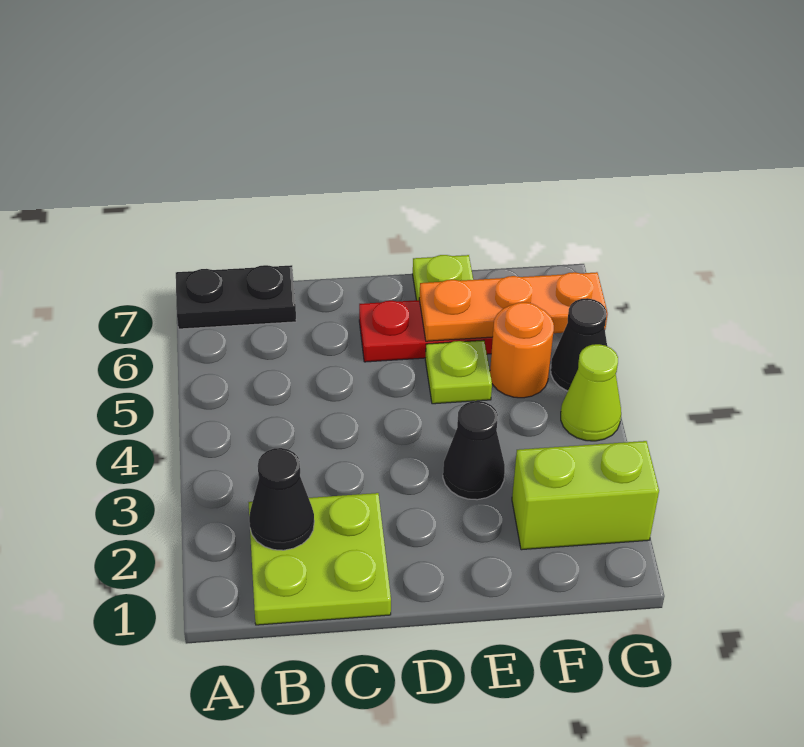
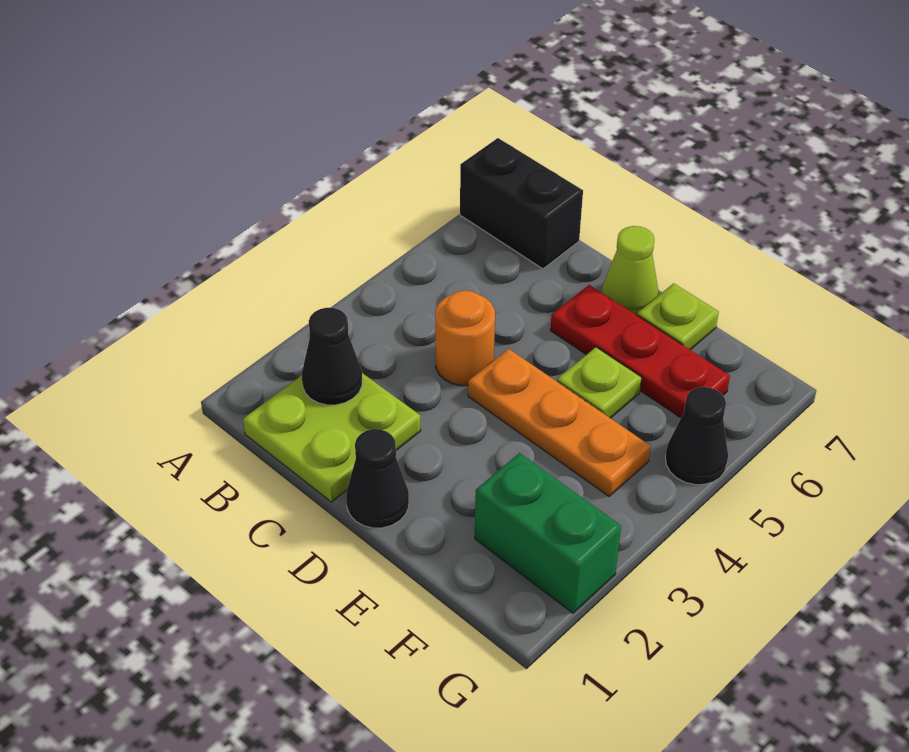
black plate A7:B7 level 1 -> black brick A7:B7 level 1
black cone E3 level 1 -> black cone D1 level 1
orange plate E6:G6 level 2 -> orange plate D4:F4 level 1
lime brick F2:G2 level 1 -> green brick F2:G2 level 1
orange round brick F5 level 1 -> orange round brick C4 level 1
lime cone G4 level 1 -> lime cone D7 level 1

